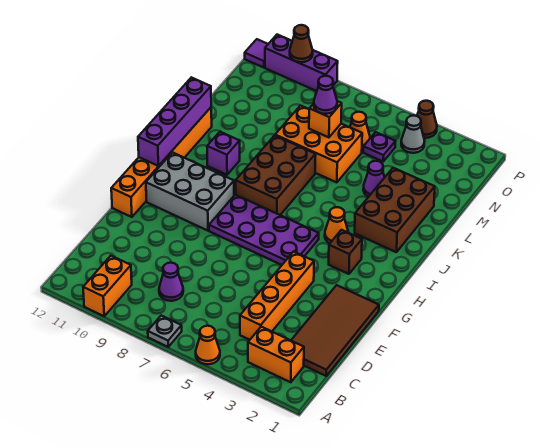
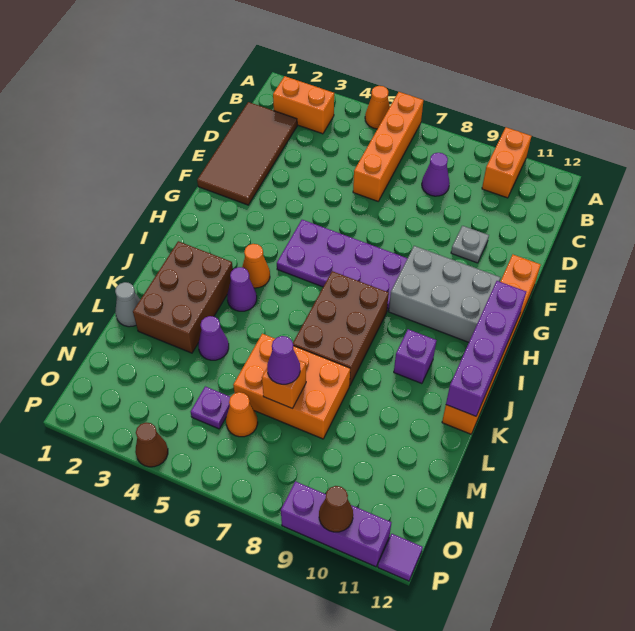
grey plate A7 level 1 -> grey plate E10 level 1
orange brick C4:F4 level 1 -> orange brick A6:D6 level 1
brown brick H3 level 1 -> none
none -> purple cone J4 level 1
grey cone O4 level 1 -> grey cone L1 level 1

